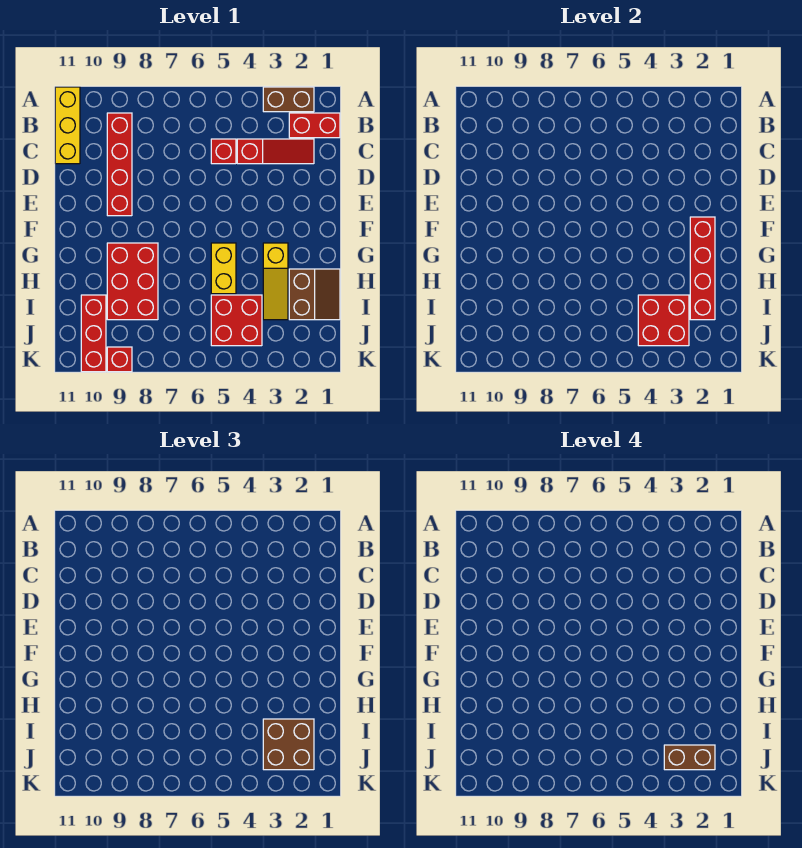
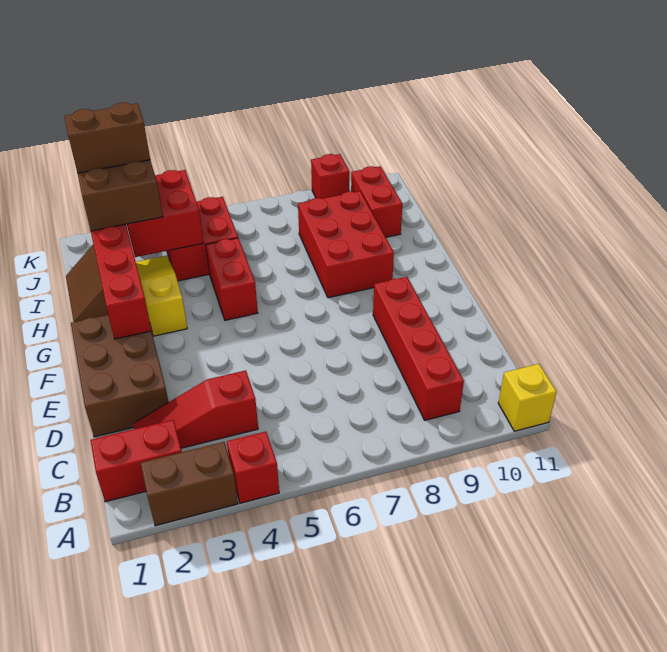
yellow brick A11:C11 level 1 -> yellow brick A11 level 1
red brick C5 level 1 -> red brick A4 level 1
none -> brown brick D1:F2 level 1
yellow brick G5:H5 level 1 -> red brick G5:H5 level 1
red brick I10:K10 level 1 -> red brick I10:J10 level 1

